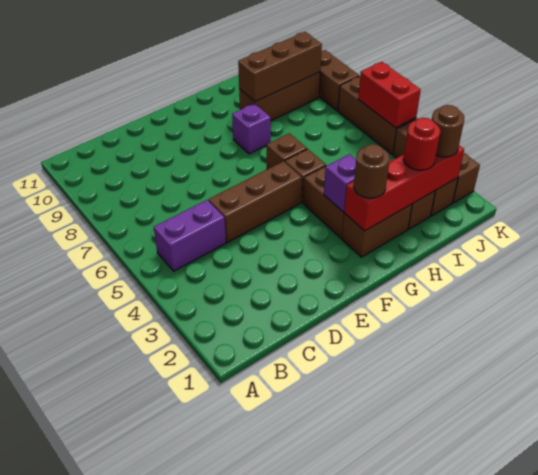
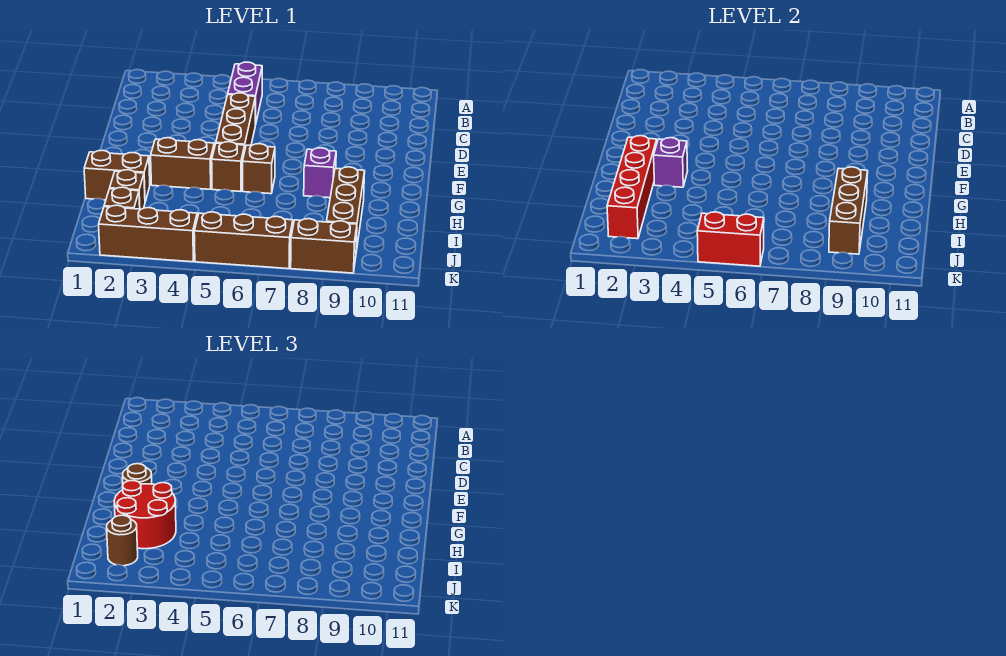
brown brick G2:H2 level 1 -> brown brick H1:H2 level 1
red round brick I2 level 3 -> red round brick H2:I3 level 3

